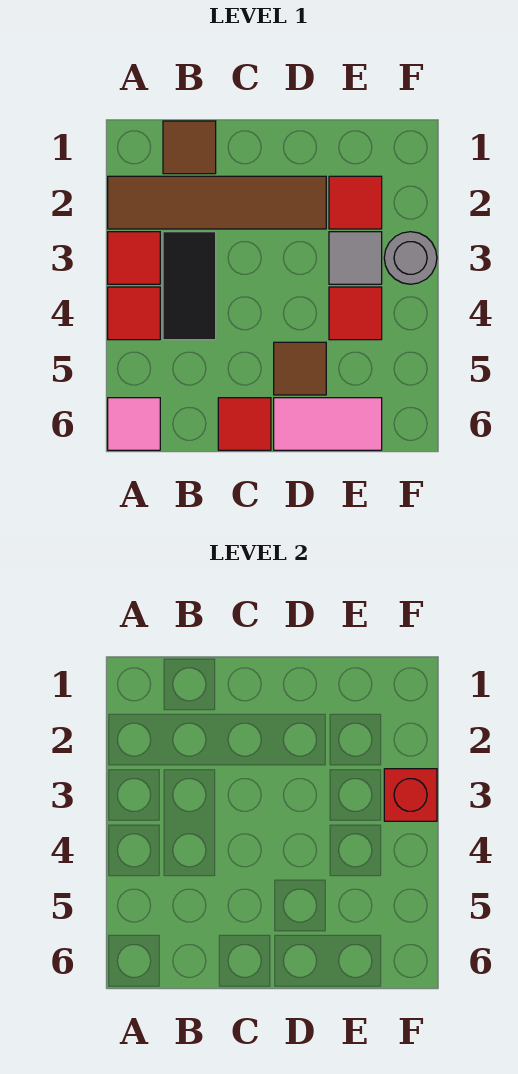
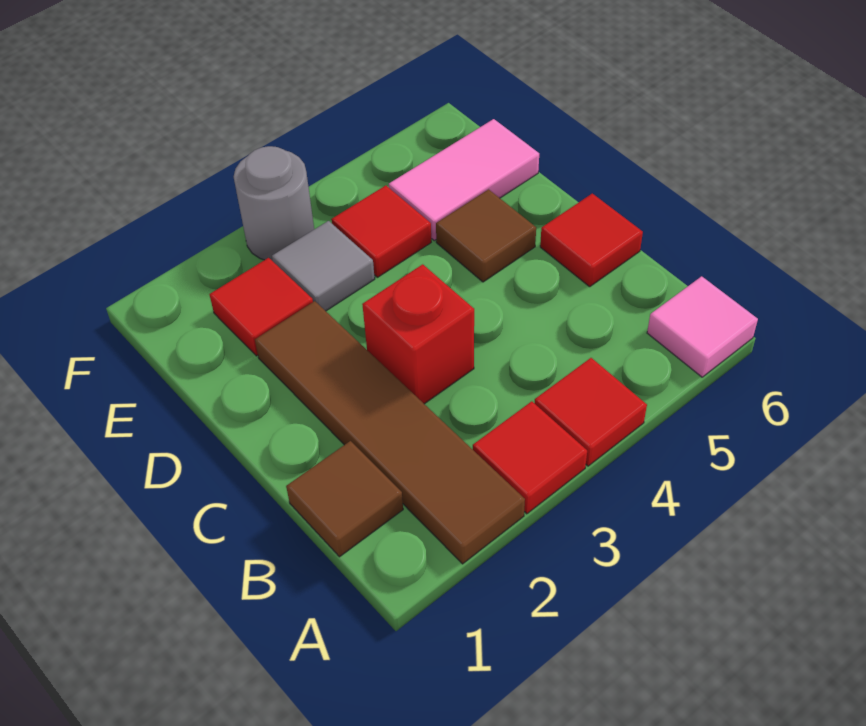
black tile B3:B4 level 1 -> none
pink tile D6:E6 level 1 -> pink tile E5:E6 level 1
red brick F3 level 2 -> red brick C3 level 1

